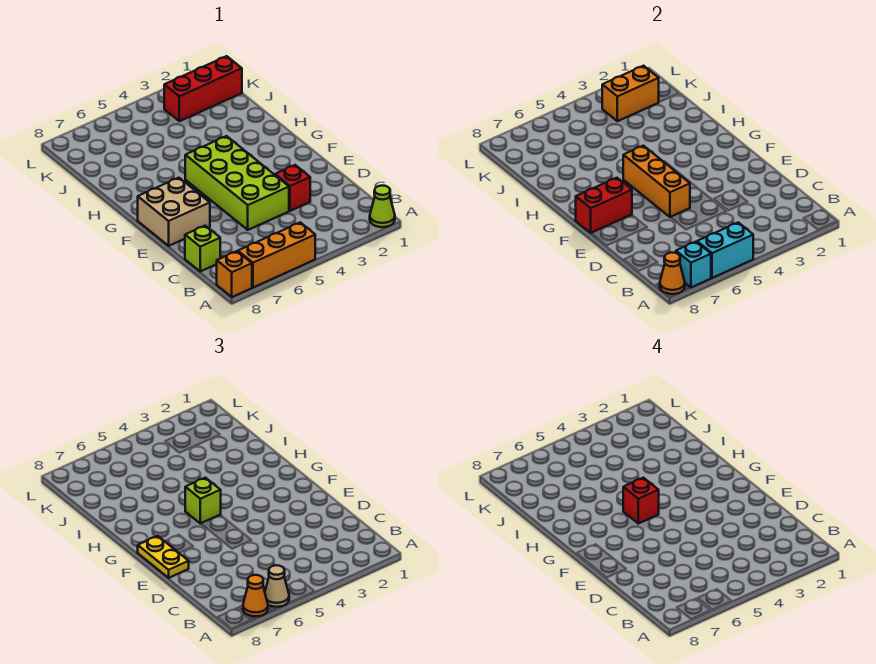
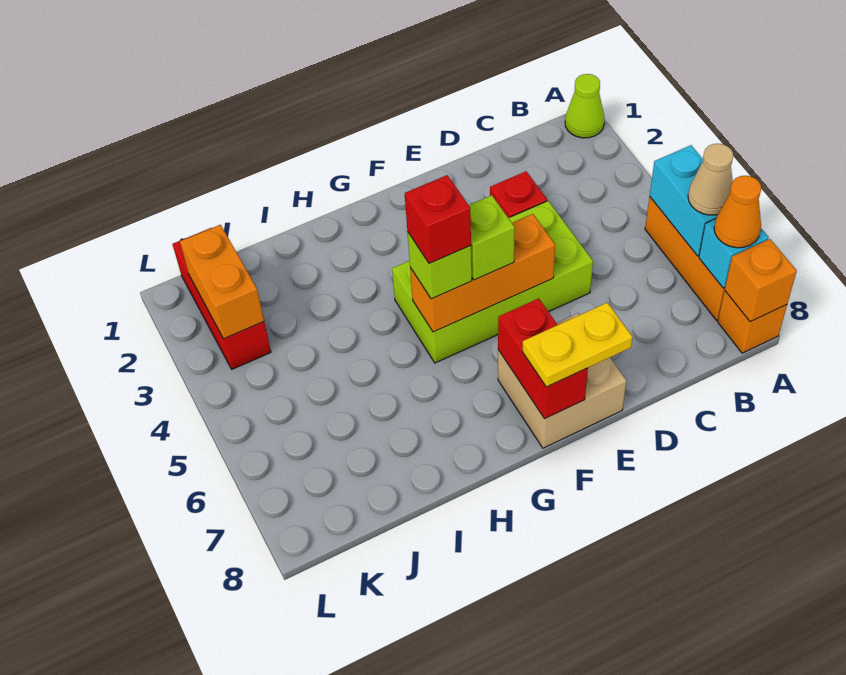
orange cone A8 level 2 -> orange brick A8 level 2
lime brick C8 level 1 -> lime brick F5 level 3

